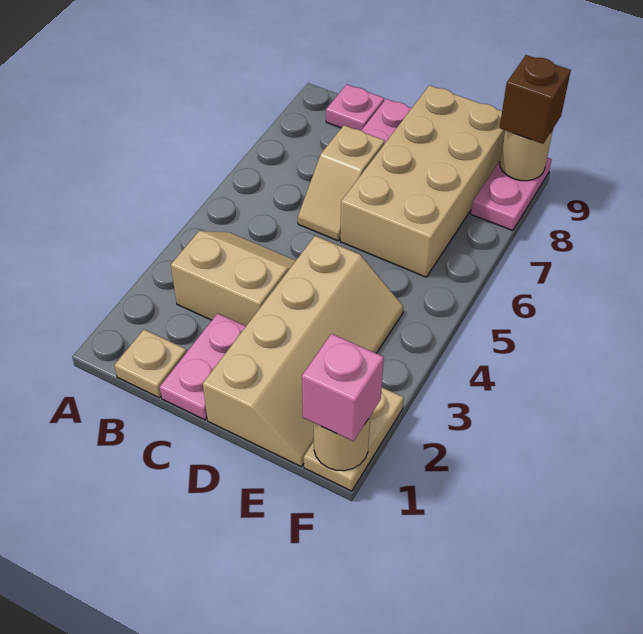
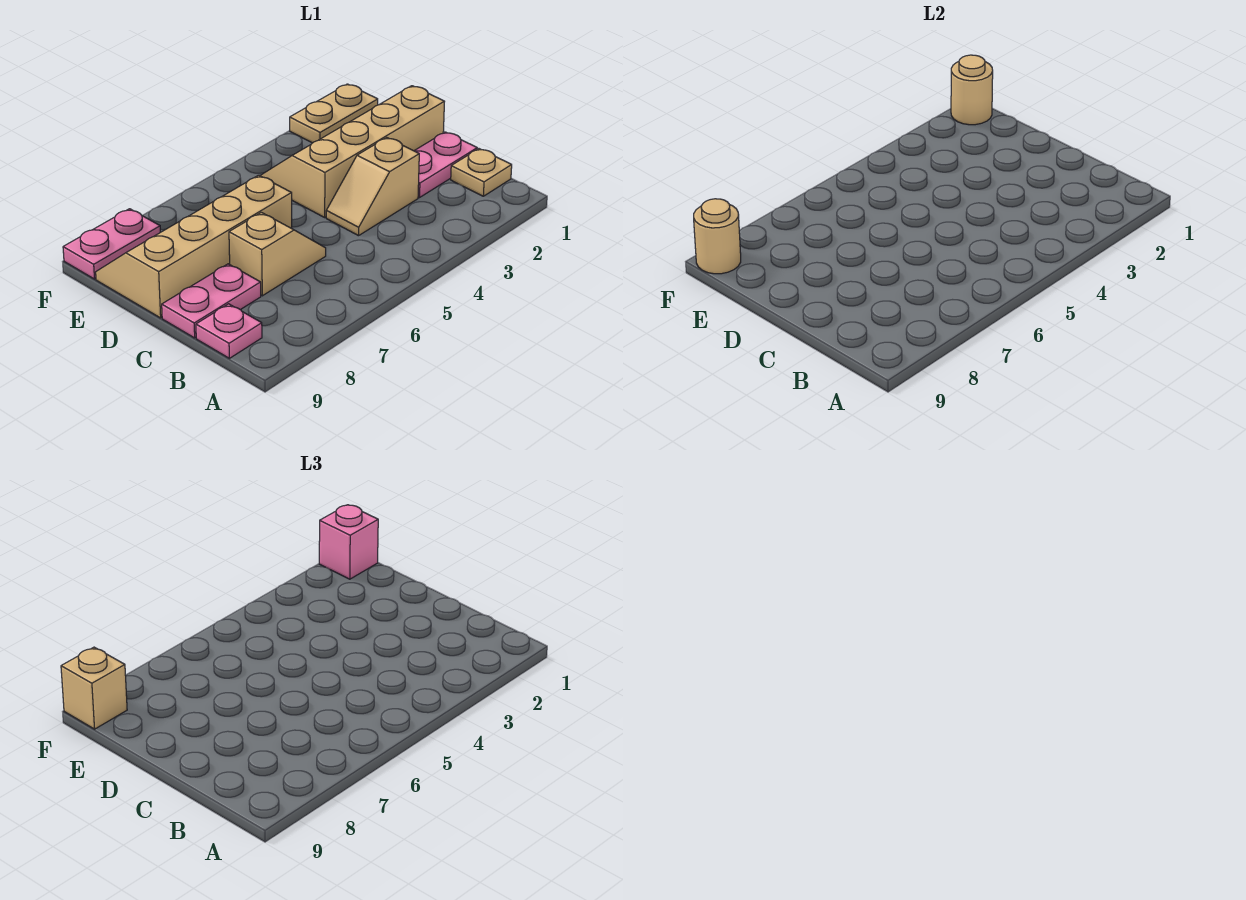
tan slope B3:C4 level 1 top 3 -> tan slope C3:C4 level 1 top 3
tan brick D6:E9 level 1 -> tan slope D6:E9 level 1 top D
brown brick F9 level 3 -> tan brick F9 level 3

